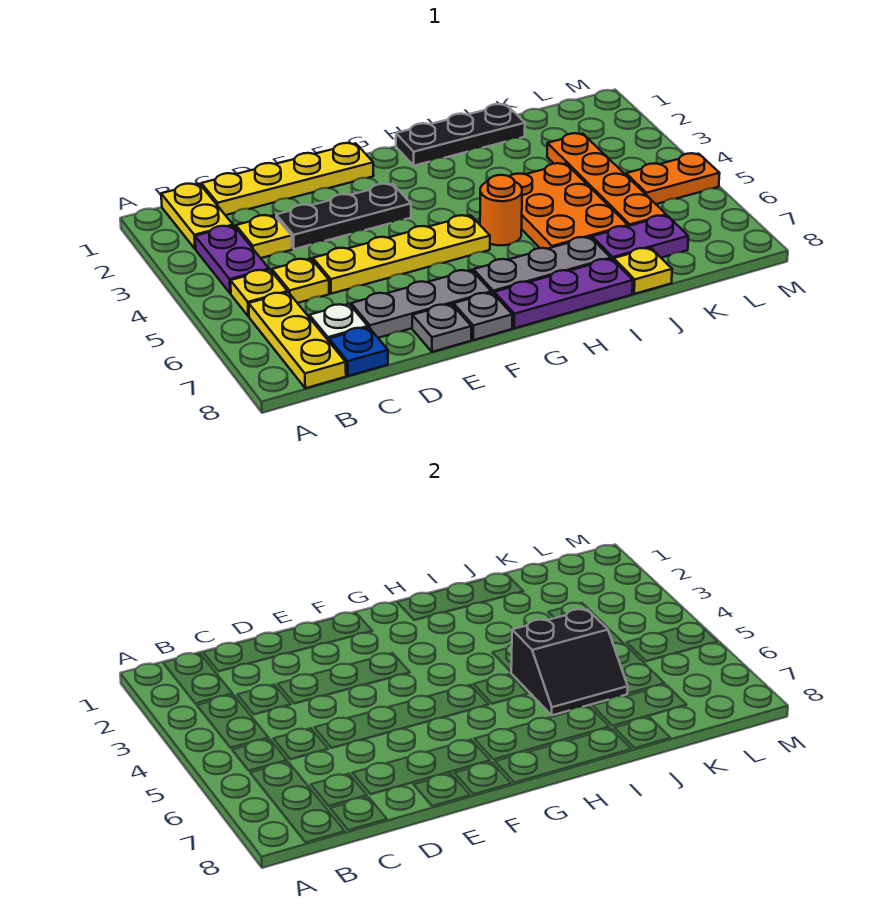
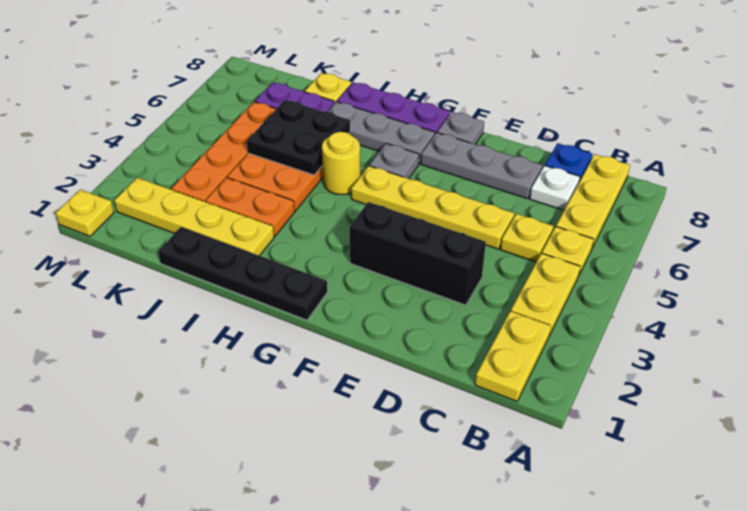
purple plate B3:B4 level 1 -> yellow plate B3:B4 level 1
yellow plate C1:F1 level 1 -> yellow plate I2:L2 level 1
yellow plate C3 level 1 -> yellow plate M1 level 1
black plate D3:F3 level 1 -> black brick D3:F3 level 1
grey plate E8 level 1 -> grey plate G6 level 1
black plate H1:J1 level 1 -> black plate G1:J1 level 1
orange round brick H5 level 1 -> yellow round brick H5 level 1
black slope I5:J6 level 2 top 5 -> black plate I5:J6 level 2
orange plate L5:M5 level 1 -> orange plate I3:J3 level 1

